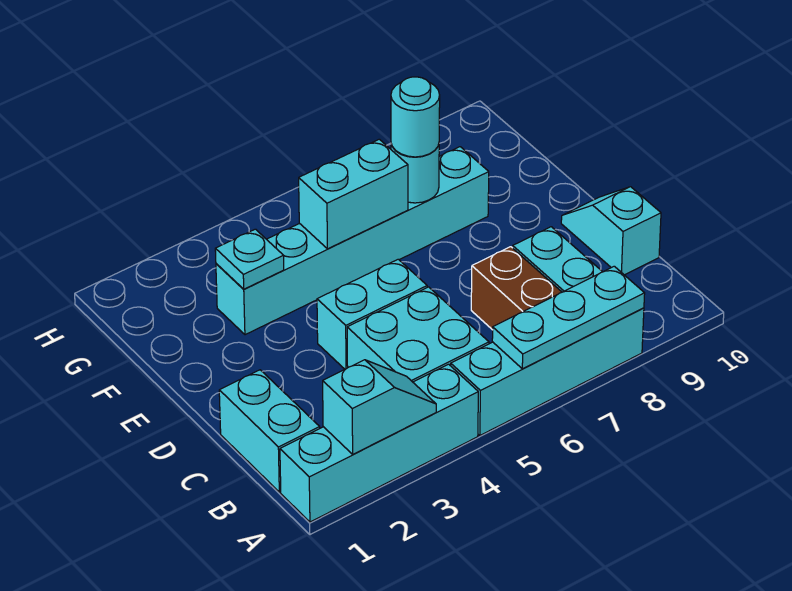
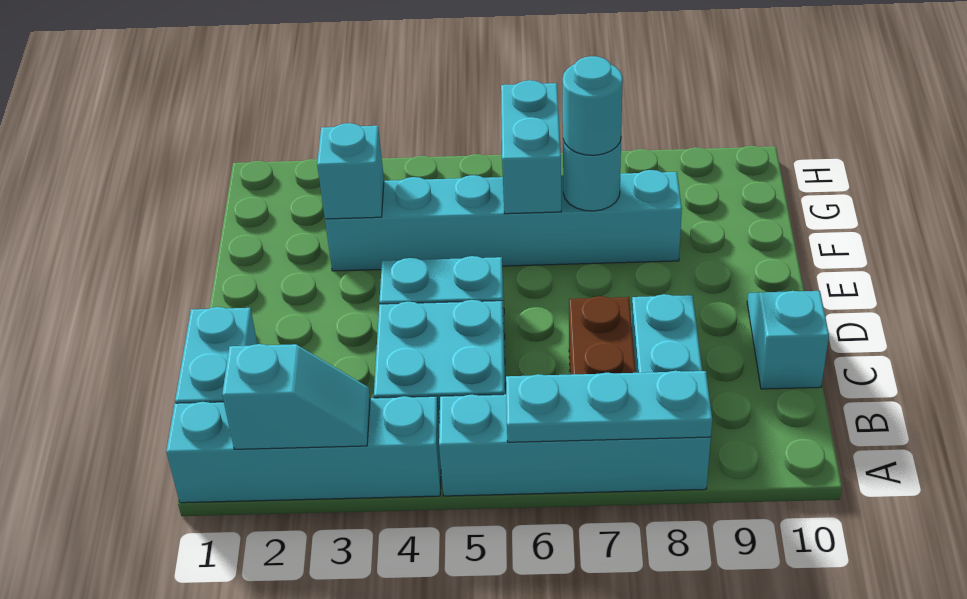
cyan plate F3 level 2 -> cyan brick F3 level 2
cyan brick F5:F6 level 2 -> cyan brick F6:G6 level 2

